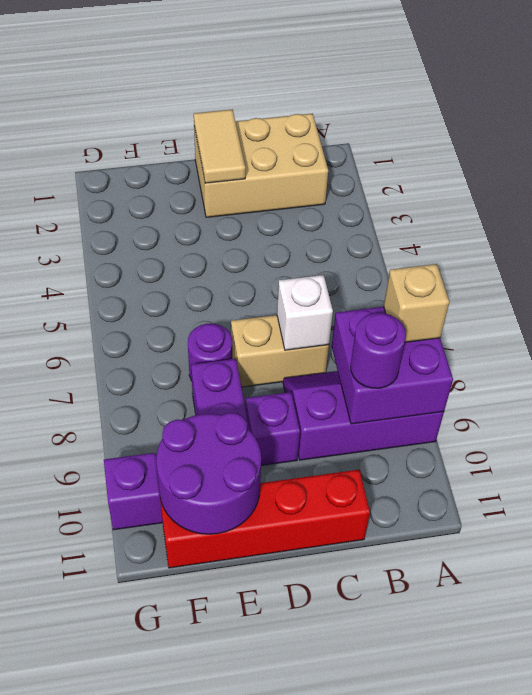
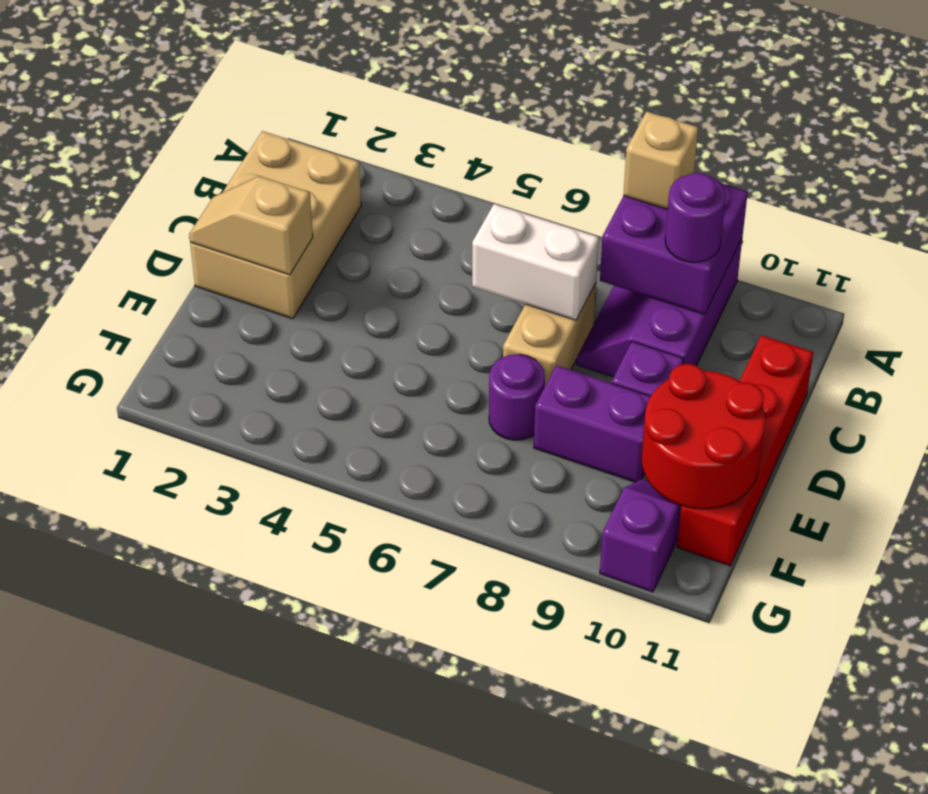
white brick C7 level 2 -> white brick C6:C7 level 2
tan tile D1:D2 level 2 -> tan slope D1:D2 level 2 top 2
purple round brick E10:F11 level 2 -> red round brick E10:F11 level 2

